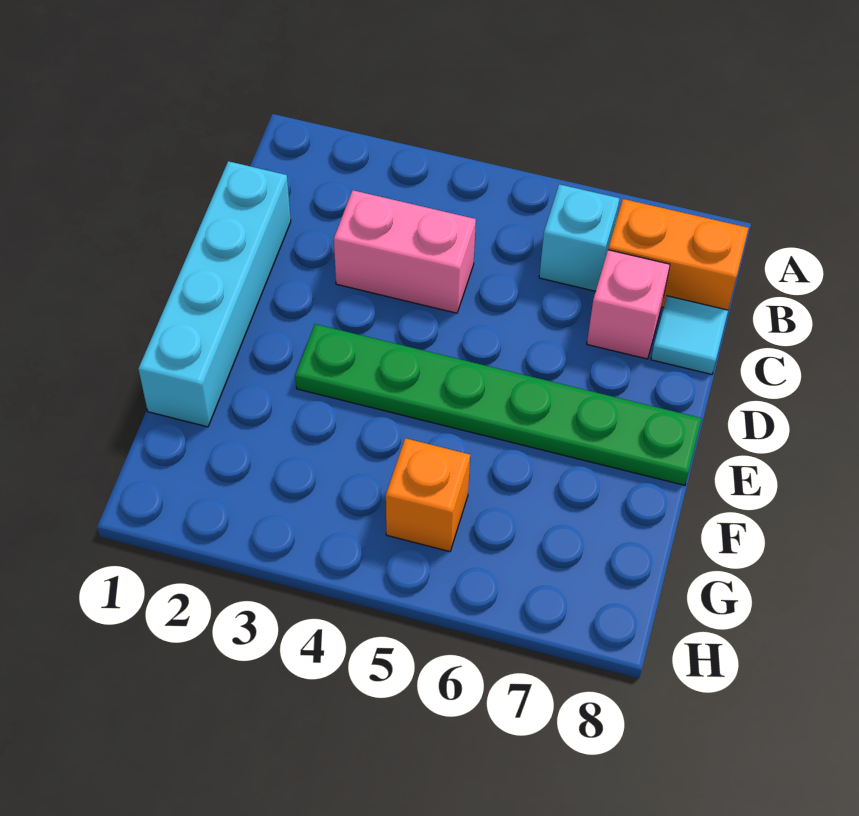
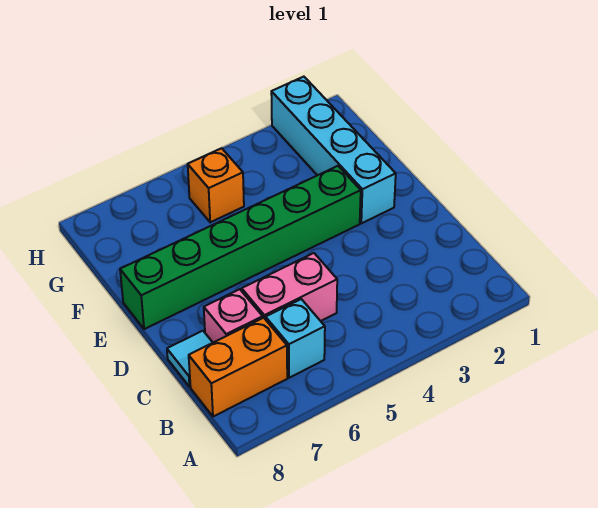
cyan brick C1:F1 level 1 -> cyan brick E2:H2 level 1
pink brick C3:C4 level 1 -> pink brick C5:C6 level 1
green plate E3:E8 level 1 -> green brick E3:E8 level 1

